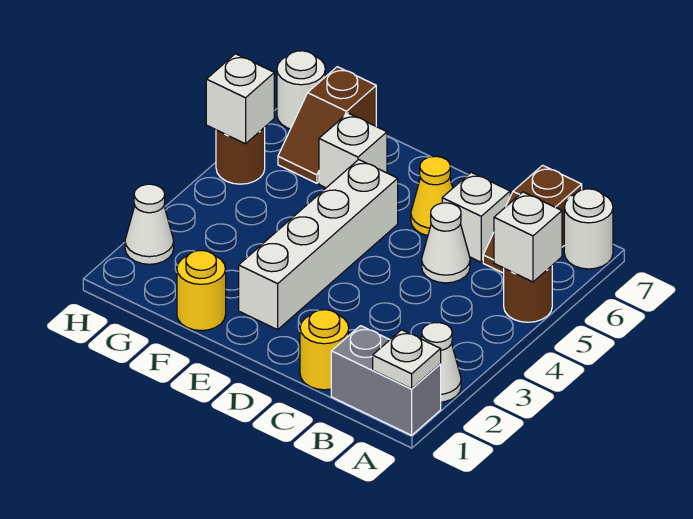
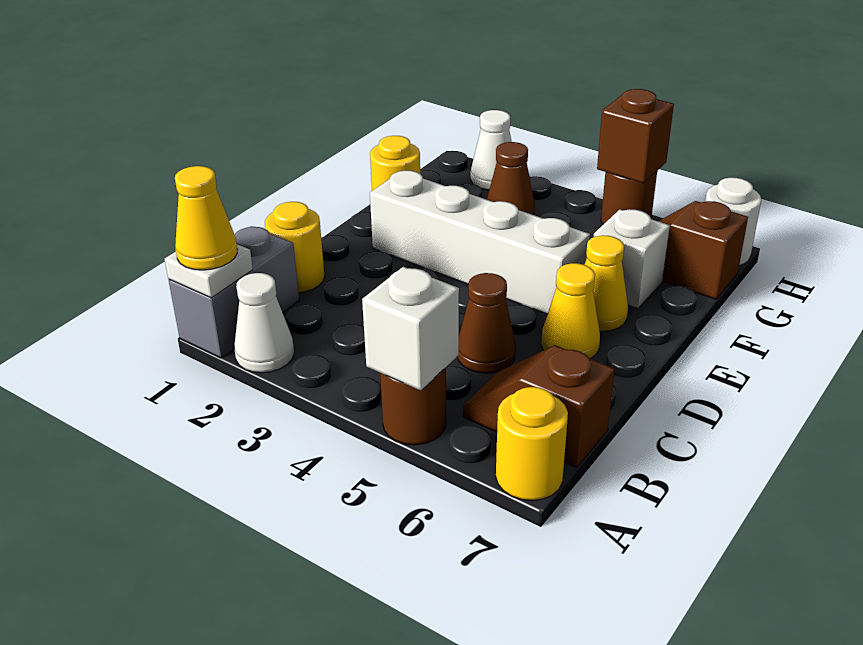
none -> yellow cone A1 level 3
white round brick A7 level 1 -> yellow round brick A7 level 1
white cone C5 level 1 -> brown cone C5 level 1
white brick C6 level 1 -> none
none -> yellow cone E6 level 1
none -> brown cone G3 level 1
white brick H5 level 2 -> brown brick H5 level 2

